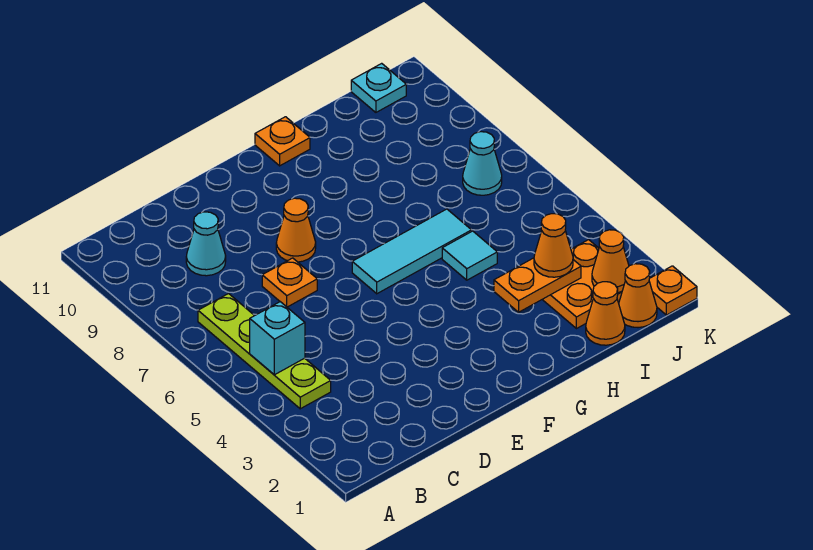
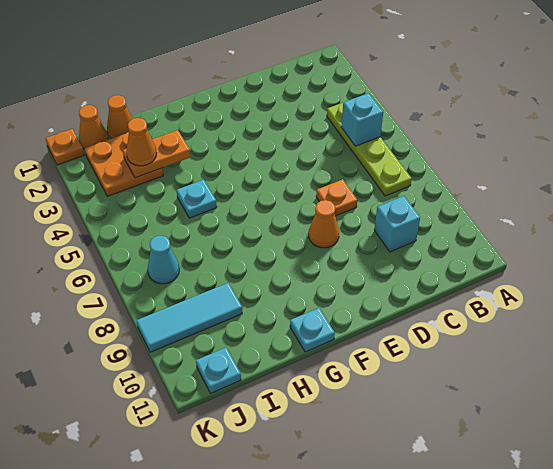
cyan cone C9 level 1 -> cyan brick C9 level 1
cyan tile F6:H6 level 1 -> cyan tile I9:K9 level 1
orange plate G11 level 1 -> cyan plate G11 level 1
cyan tile H5 level 1 -> cyan plate H5 level 1
orange cone J2 level 2 -> none

